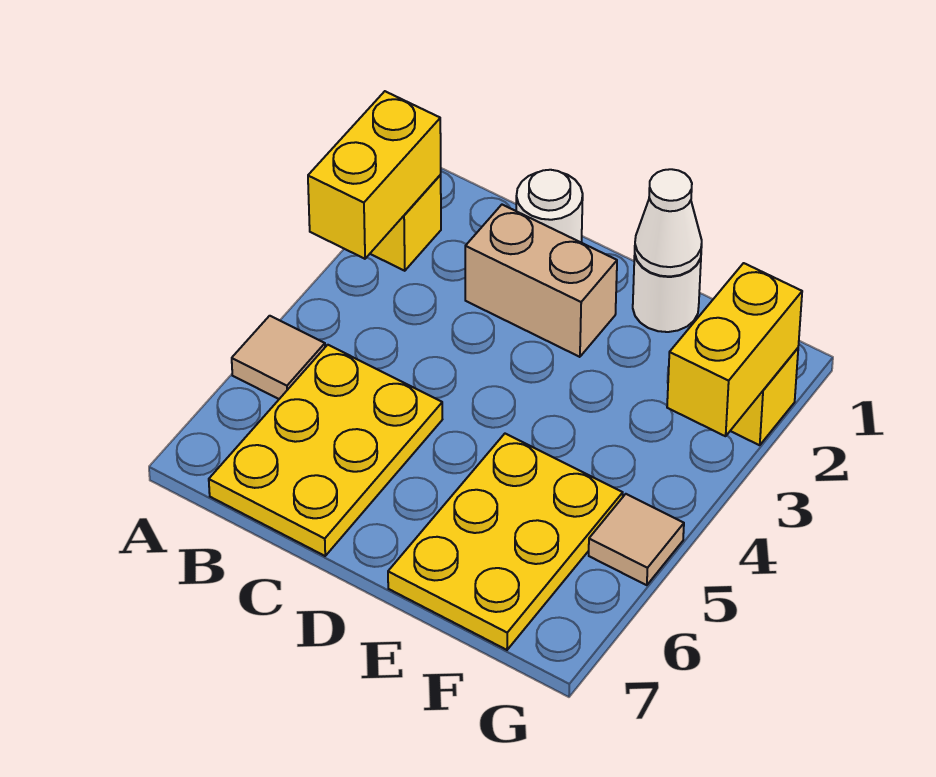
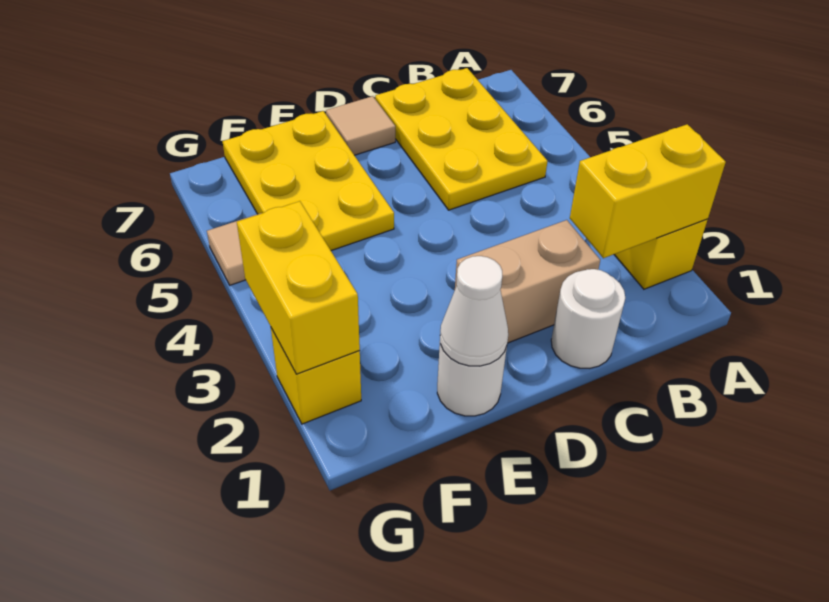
yellow brick A2:A3 level 2 -> yellow brick A2:B2 level 2
tan tile A5 level 1 -> tan tile D7 level 1

